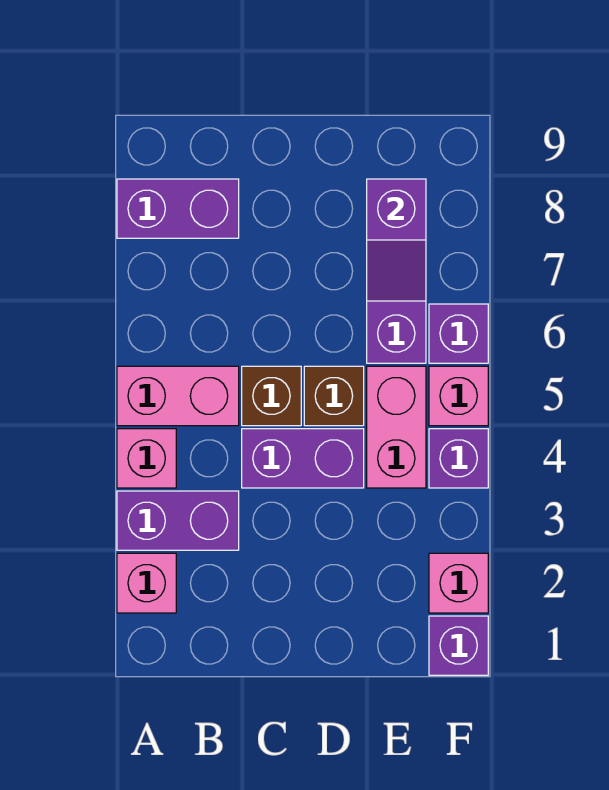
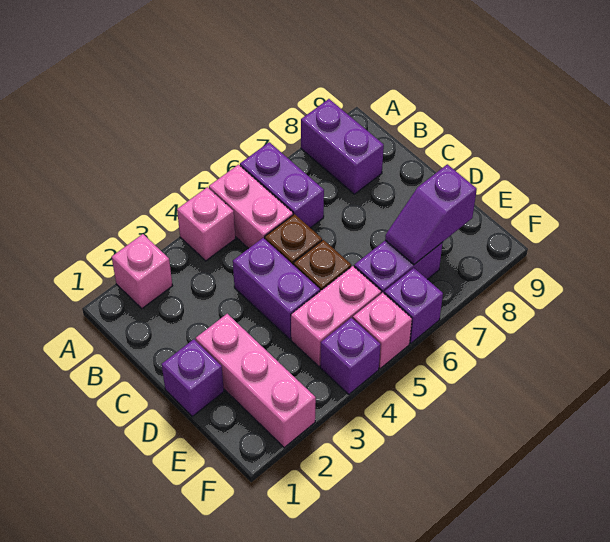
purple brick A3:B3 level 1 -> purple brick A6:B6 level 1
purple brick F1 level 1 -> purple brick D1 level 1
pink brick F2 level 1 -> pink brick D2:F2 level 1

